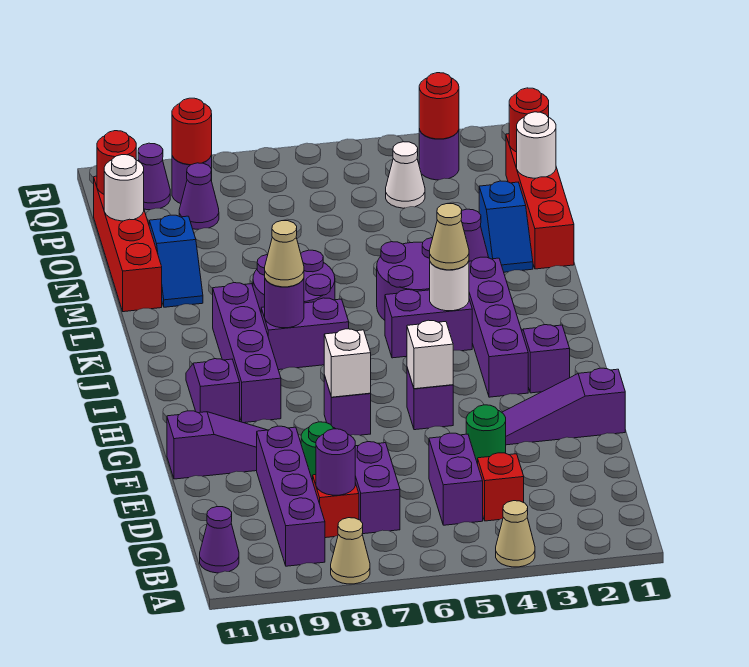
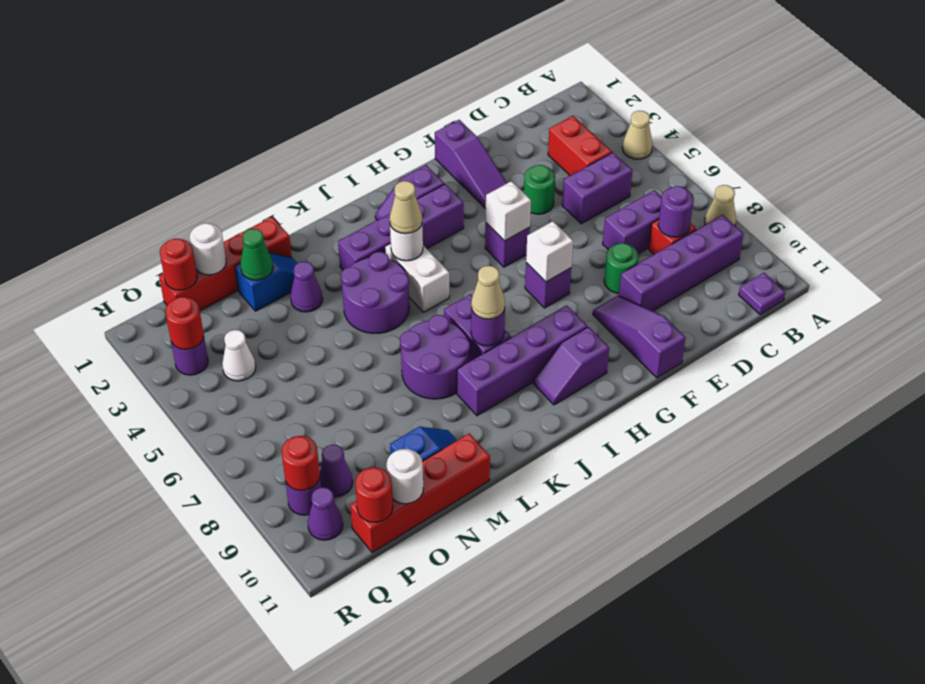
purple cone B11 level 1 -> purple plate B11 level 1
red brick C4 level 1 -> red brick C3:C4 level 1
purple brick J4:J5 level 1 -> white brick J4:J5 level 1
none -> green cone N2 level 2

